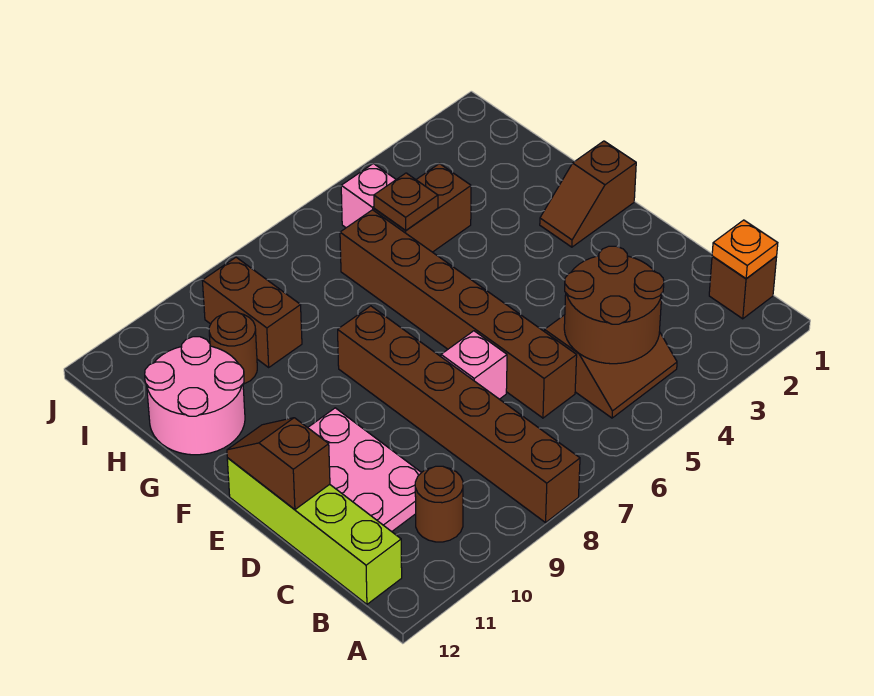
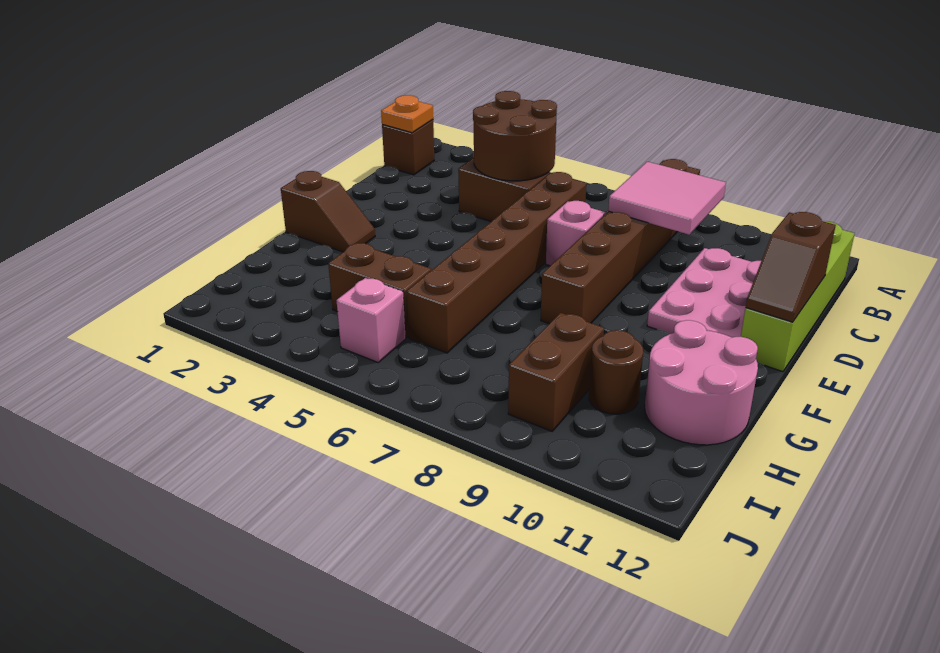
none -> pink tile B8:C9 level 2
brown round brick B10 level 1 -> none
brown plate H5 level 2 -> none

